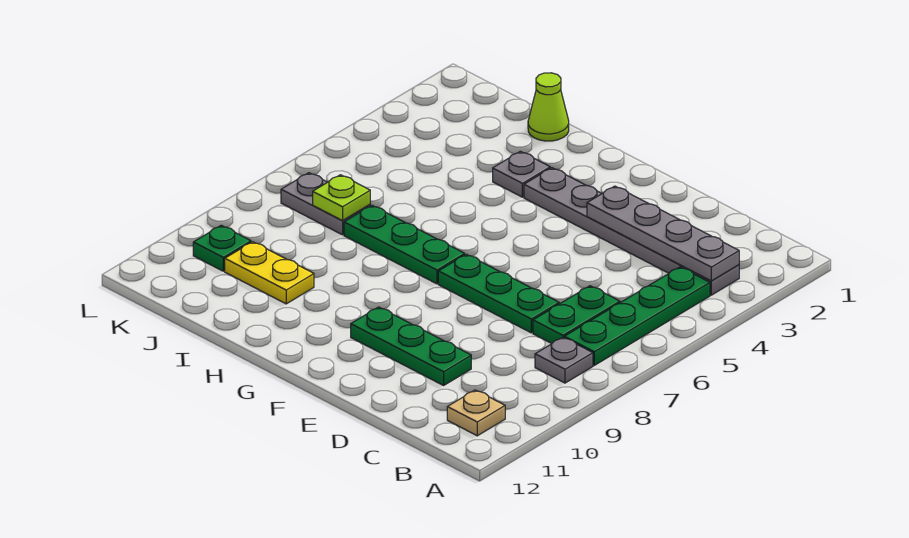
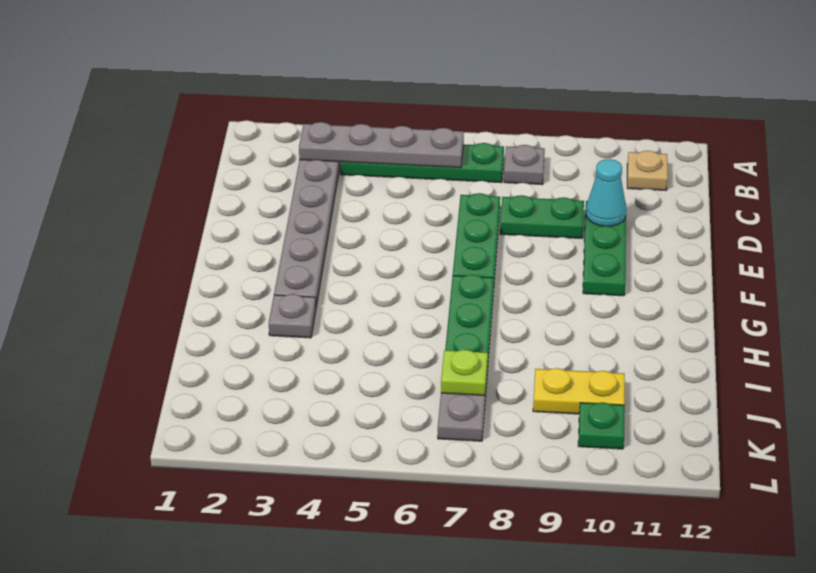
grey plate B3:E3 level 2 -> grey plate B3:B6 level 2
green plate C6:C7 level 1 -> green plate D8:D9 level 1
none -> cyan cone D10 level 2
lime cone I1 level 1 -> none
yellow plate I10:J10 level 1 -> yellow plate J9:J10 level 1

